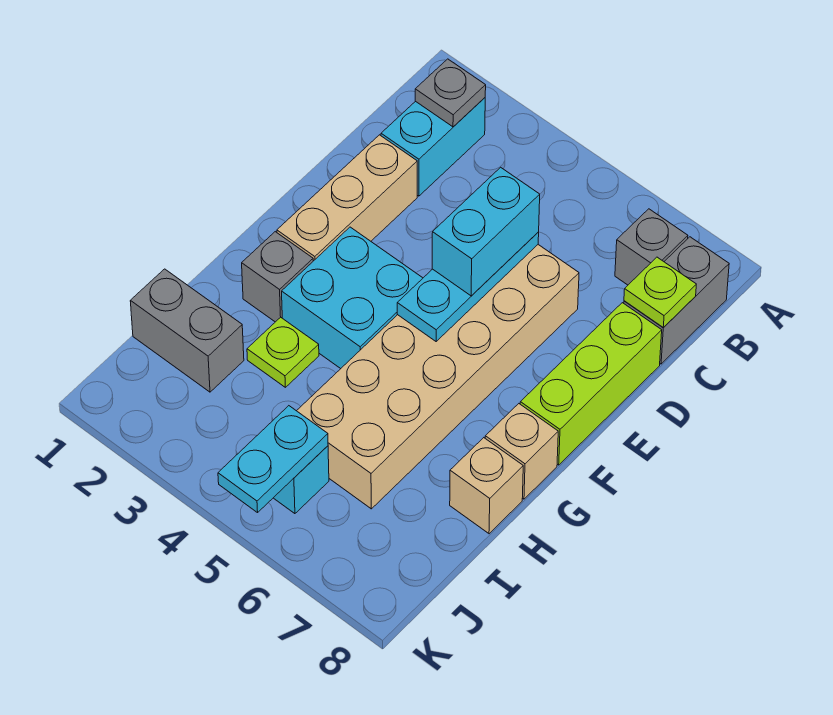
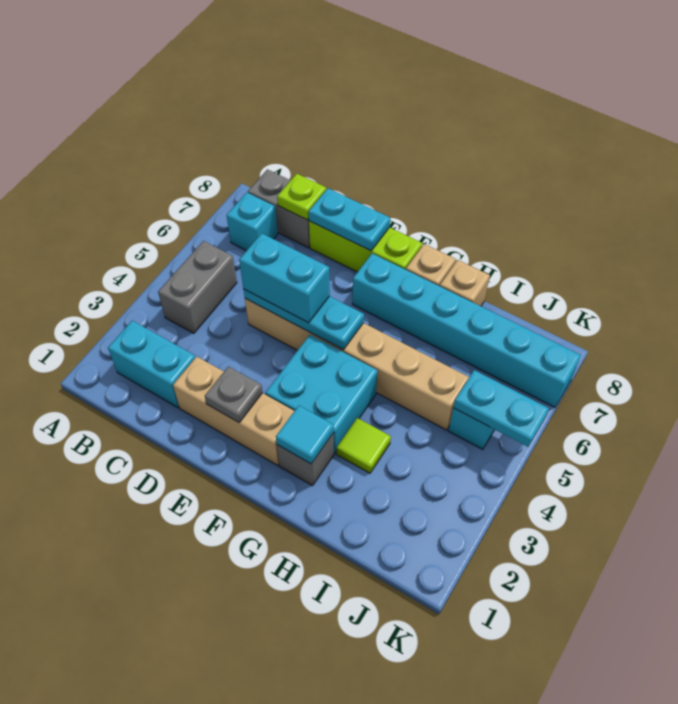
grey plate B2 level 2 -> grey plate E2 level 2
grey brick B7 level 1 -> cyan brick B7 level 1
tan brick D5:I6 level 1 -> tan brick D5:I5 level 1
none -> cyan plate D8:E8 level 2
none -> cyan brick F7:K7 level 1
none -> cyan tile G2 level 2
lime plate H3 level 1 -> lime tile H3 level 1
grey brick I1:I2 level 1 -> grey brick B4:B5 level 1

